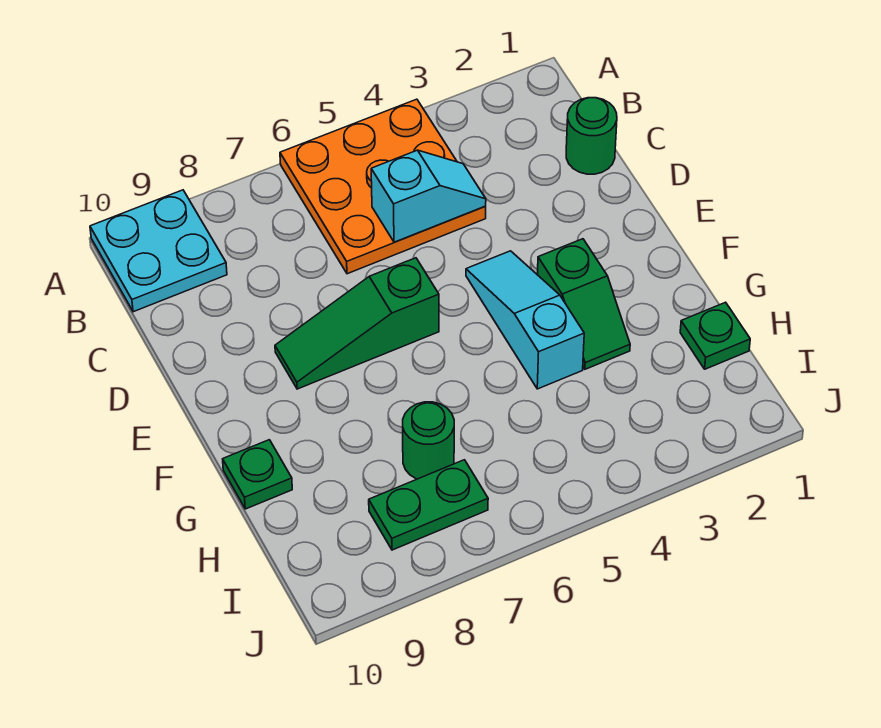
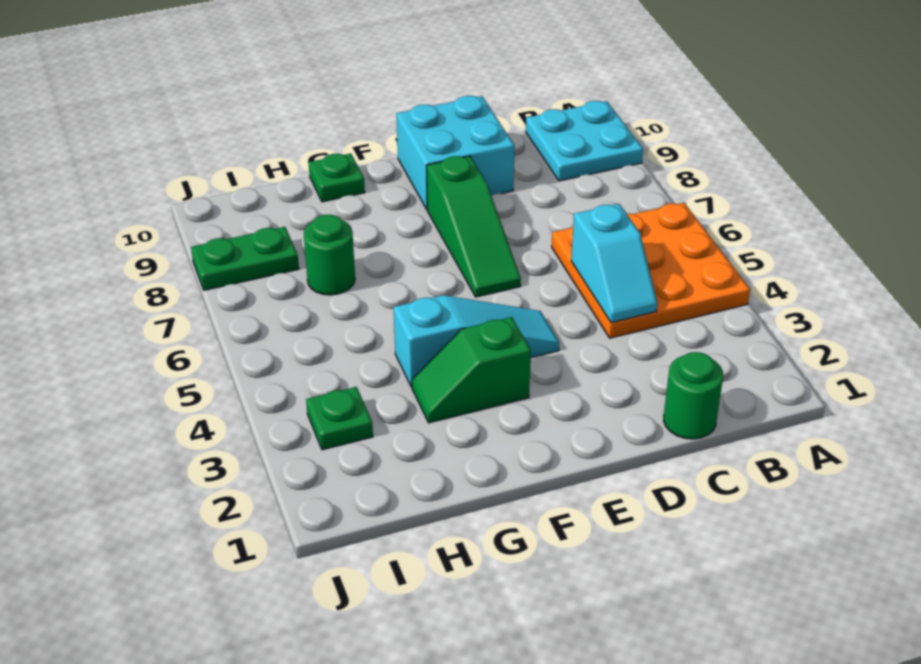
none -> cyan brick D9:E10 level 1
green slope E6:E8 level 1 top 6 -> green slope E6:E8 level 1 top 8
green plate H1 level 1 -> green plate I3 level 1
green plate I7:I8 level 1 -> green plate I8:J8 level 1

